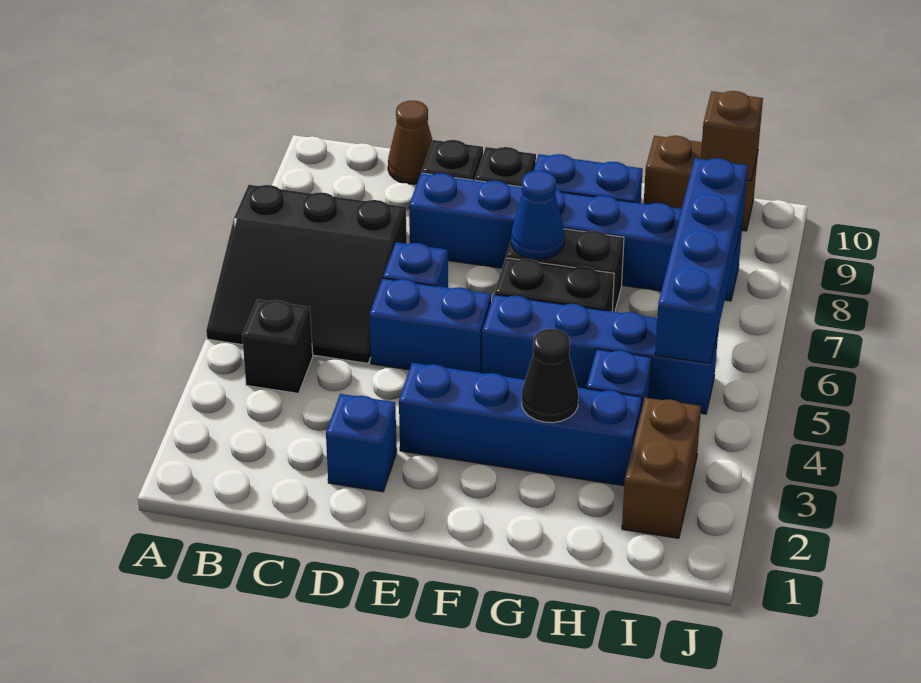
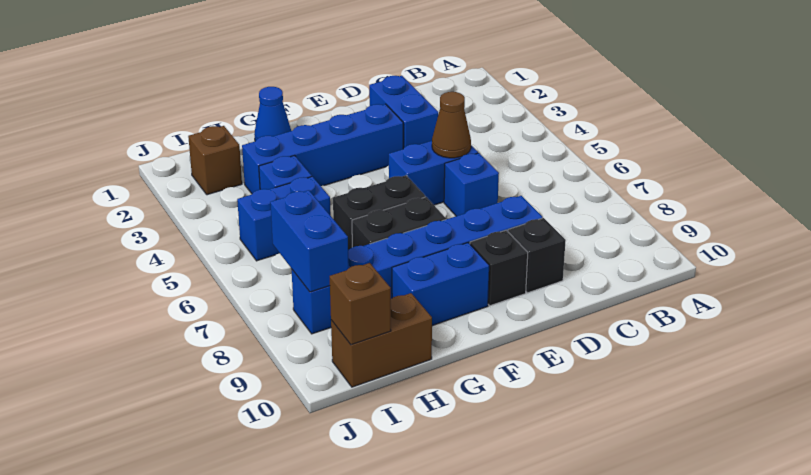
black slope A5:C7 level 1 top 7 -> none
black brick B4 level 1 -> none
brown cone C10 level 1 -> brown cone D5 level 2
blue brick D2 level 1 -> blue brick D2:D3 level 1
blue brick F5:I5 level 1 -> blue brick H5:I5 level 1
blue cone F7 level 2 -> blue cone G1 level 1
black cone G3 level 2 -> none
brown brick I2:I3 level 1 -> brown brick I2 level 1
blue brick I5:I8 level 2 -> blue brick I7:I8 level 2

